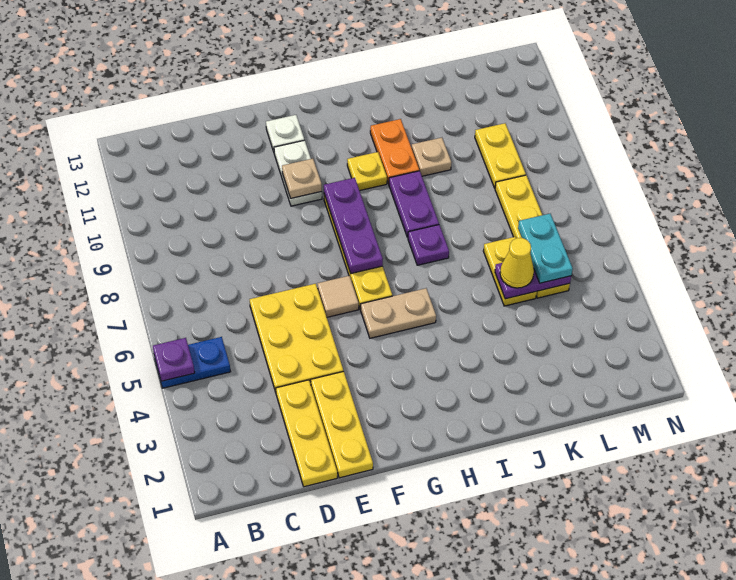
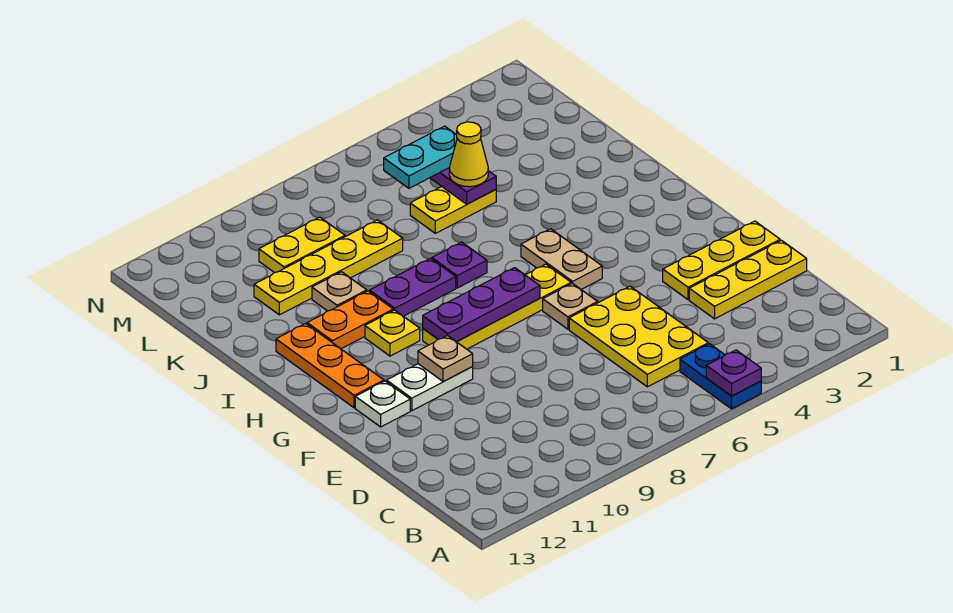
yellow plate D4:E6 level 1 -> yellow plate C5:E6 level 1
tan tile F6 level 1 -> tan plate F6 level 1
none -> orange plate G12:I12 level 1
yellow plate L5:L8 level 1 -> yellow plate K8:K11 level 1

